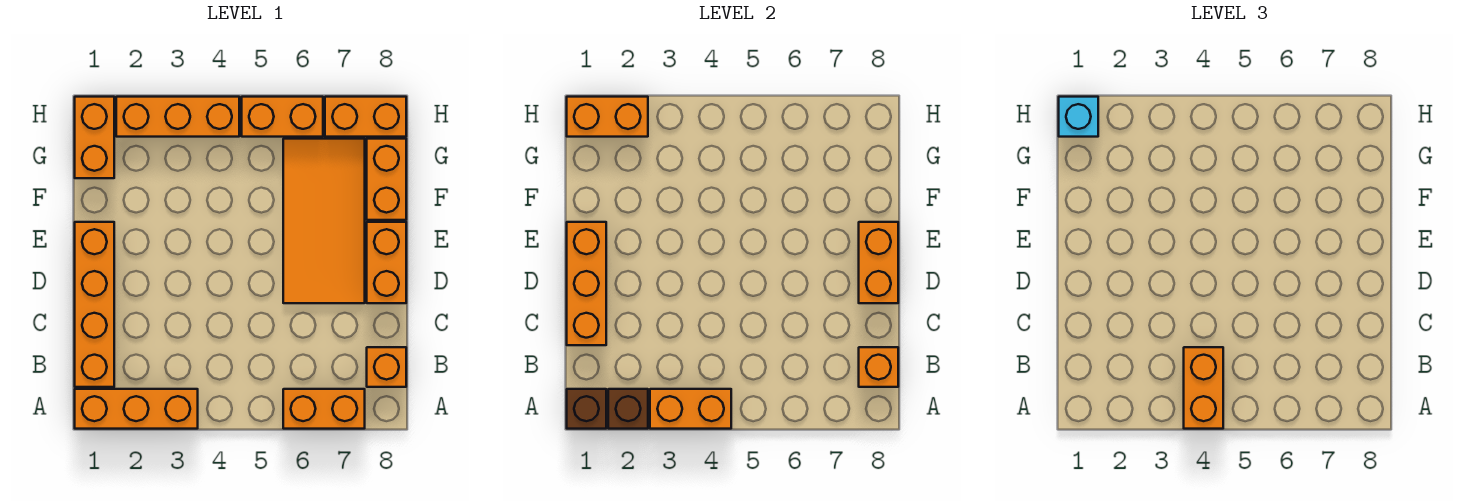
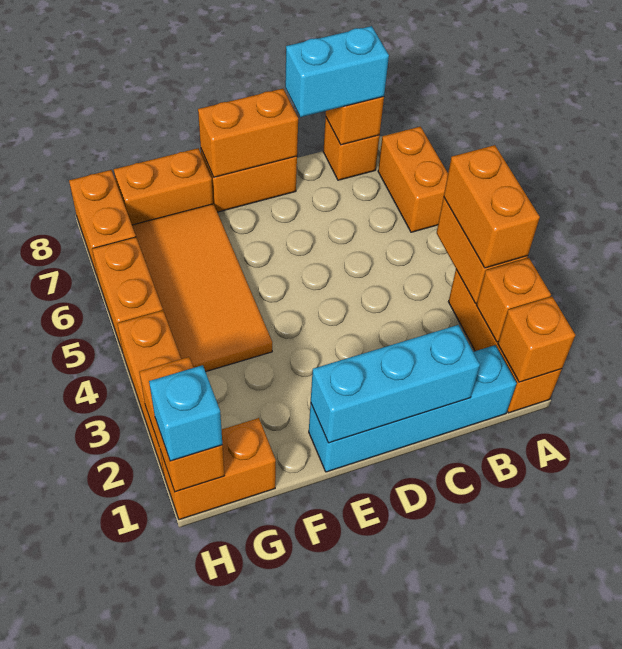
brown brick A1 level 2 -> orange brick A1 level 2
brown brick A2 level 2 -> orange brick A2 level 2
orange brick A4:B4 level 3 -> orange brick A3:A4 level 3
orange brick B1:E1 level 1 -> cyan brick B1:E1 level 1
none -> cyan brick B8:C8 level 3
orange brick C1:E1 level 2 -> cyan brick C1:E1 level 2
orange tile D6:G7 level 1 -> orange tile F4:G7 level 1

